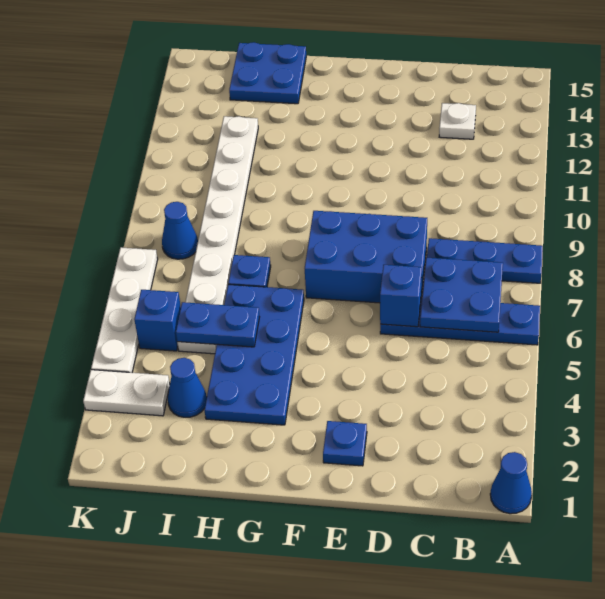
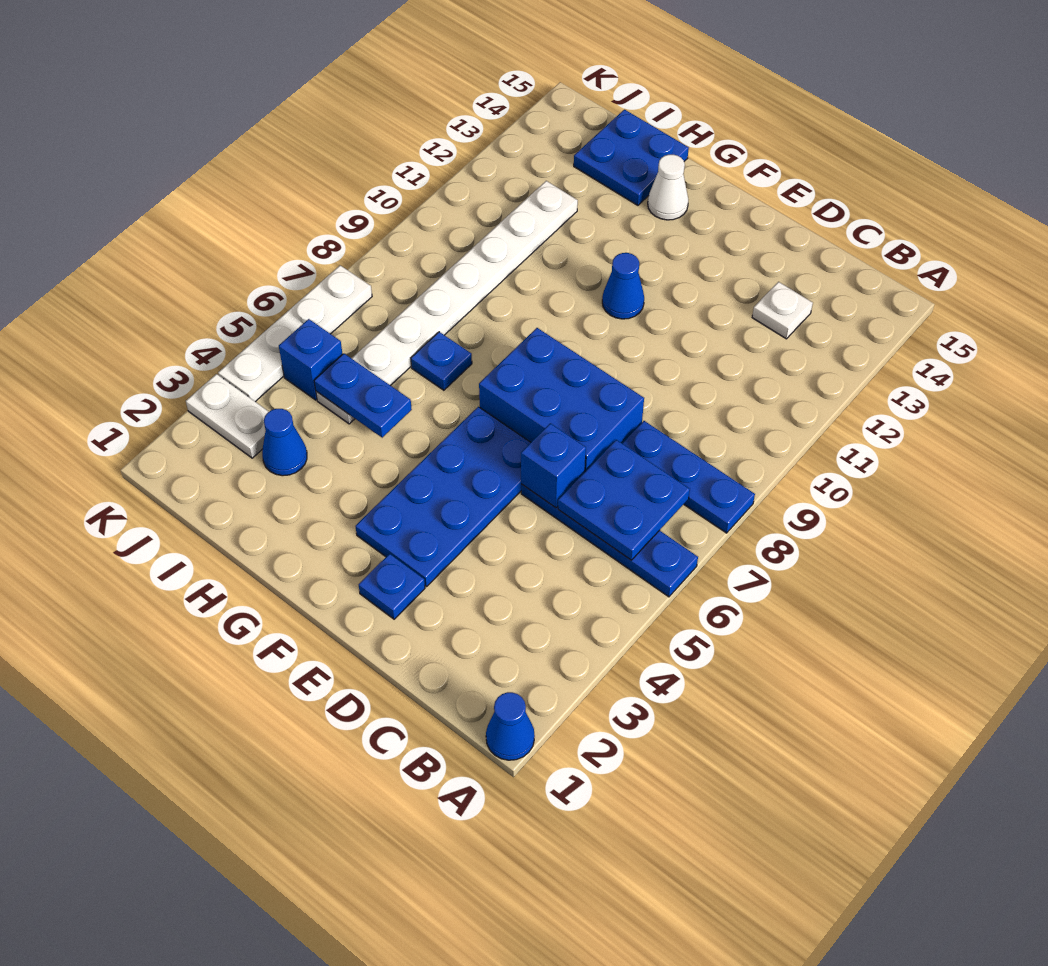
blue plate G3:H6 level 1 -> blue plate E3:F6 level 1
none -> white cone G14 level 1
blue cone J8 level 1 -> blue cone F11 level 1

